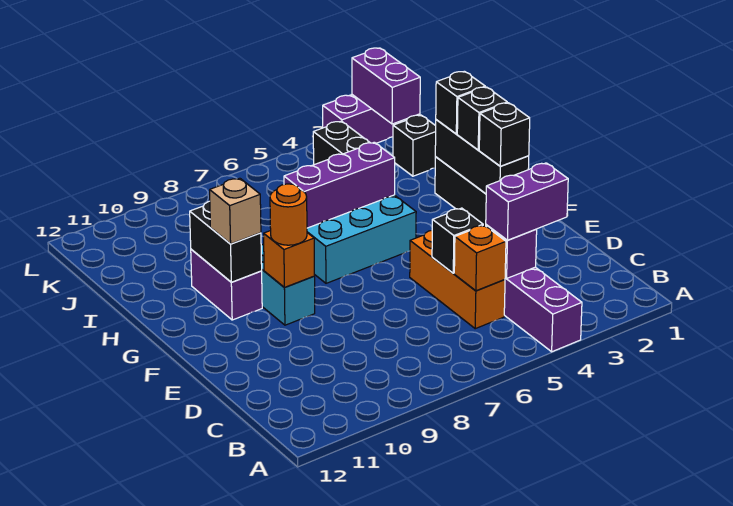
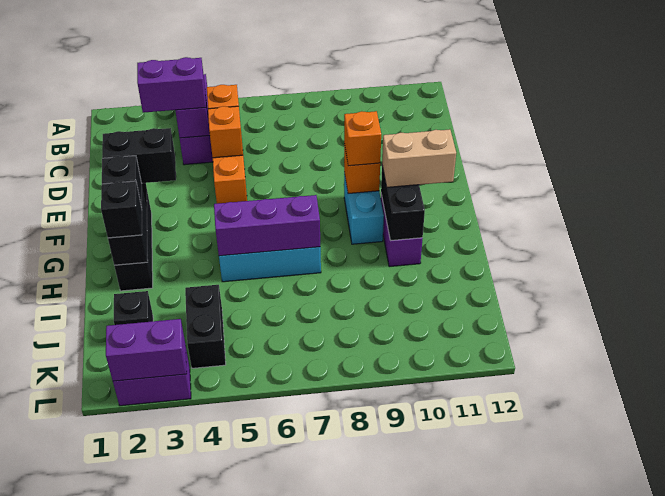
black brick D5 level 2 -> orange brick D5 level 2
black brick F2 level 3 -> black brick F2:F3 level 3
orange round brick F9 level 3 -> orange brick F9 level 3
tan brick G10 level 3 -> tan brick G10:G11 level 3
purple brick K2:L2 level 2 -> purple brick L2:L3 level 2

